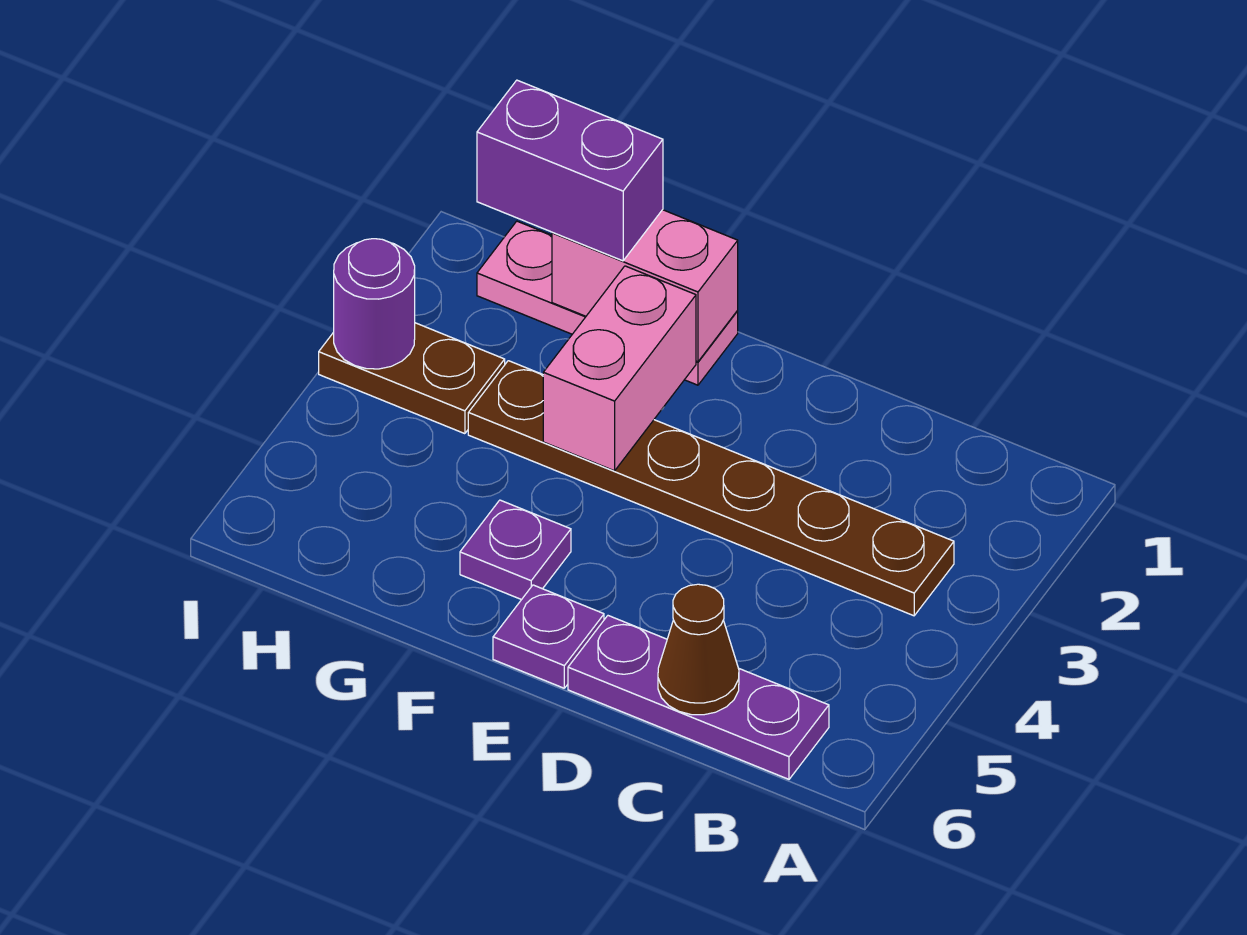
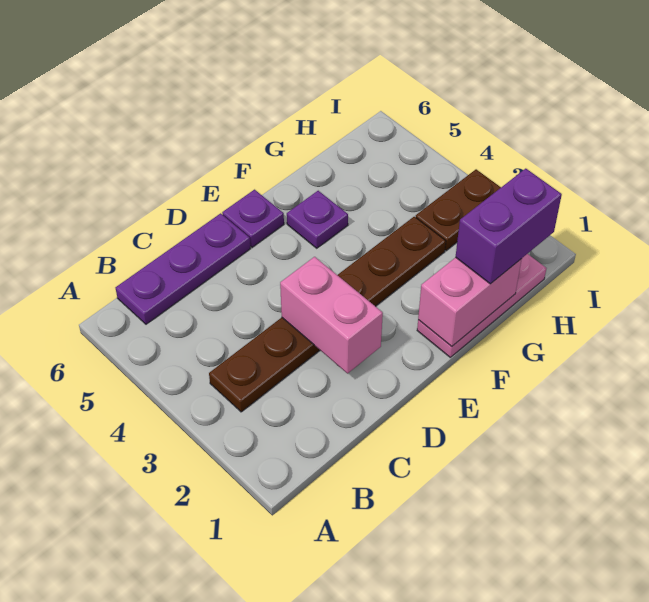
brown cone C6 level 2 -> none
pink brick F2:F3 level 2 -> pink brick D2:D3 level 2
purple round brick I3 level 2 -> none

